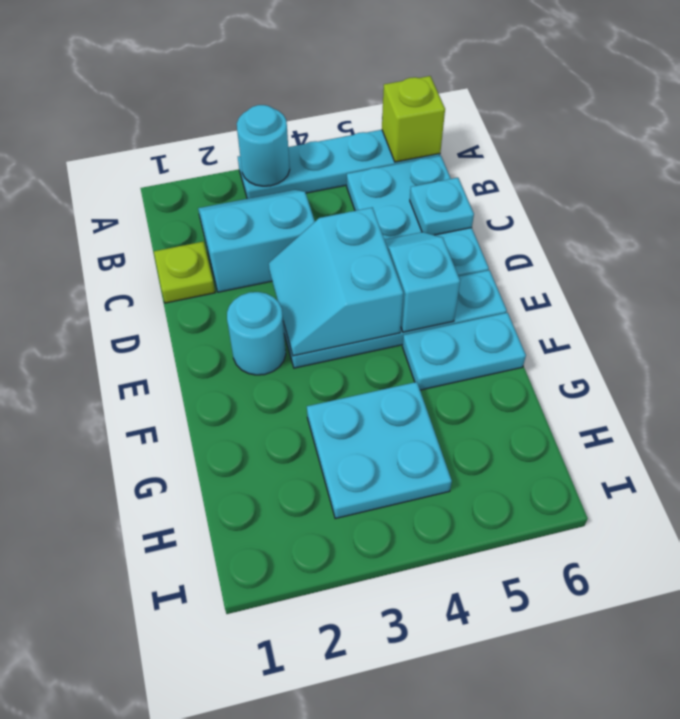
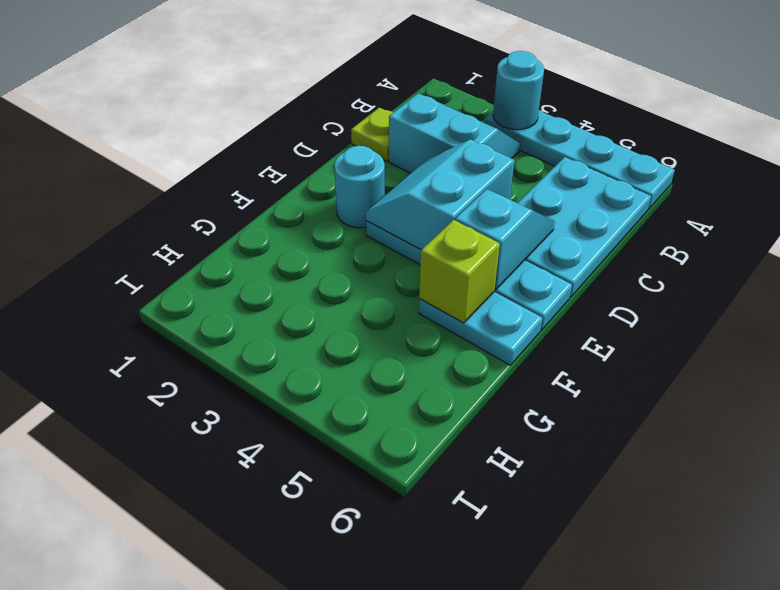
lime brick A6 level 2 -> lime brick F5 level 2
cyan plate C6 level 2 -> none
cyan plate G3:H4 level 1 -> none

